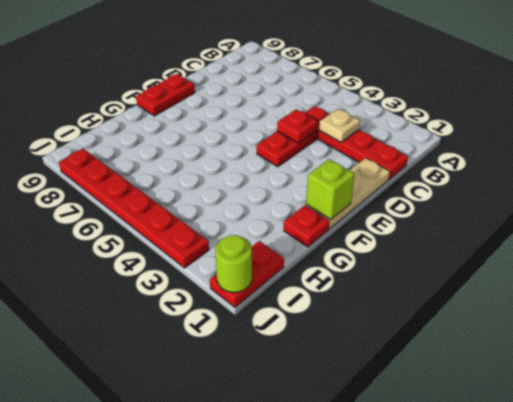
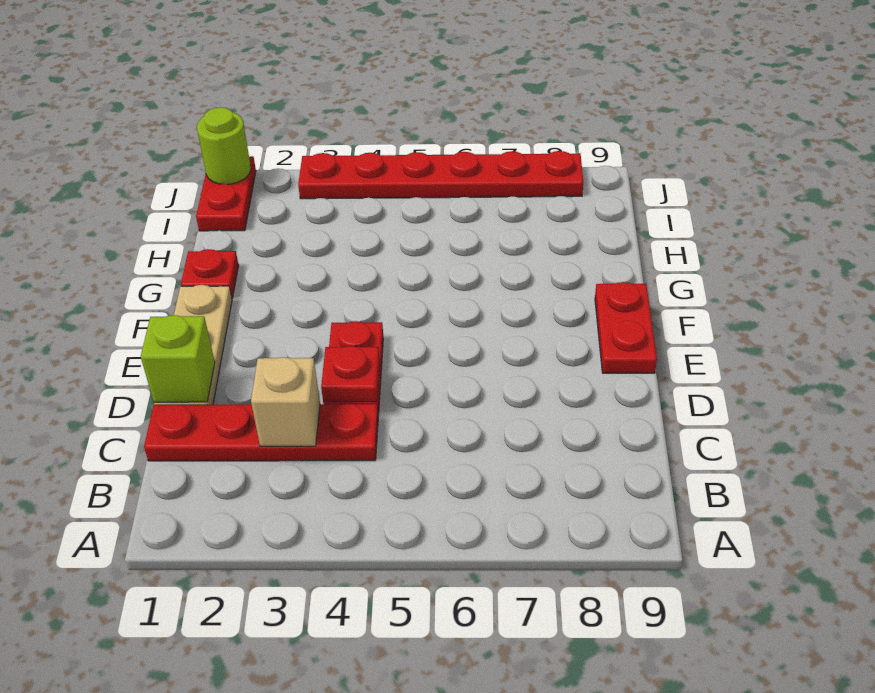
tan plate C3 level 2 -> tan brick C3 level 2
lime brick F1 level 2 -> lime brick D1 level 2

